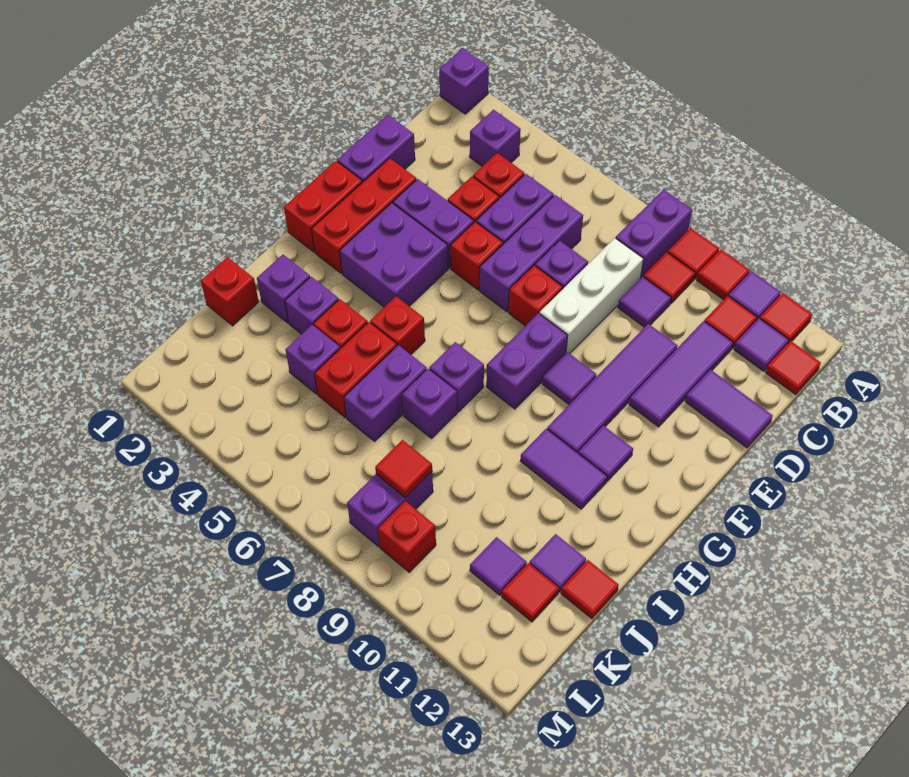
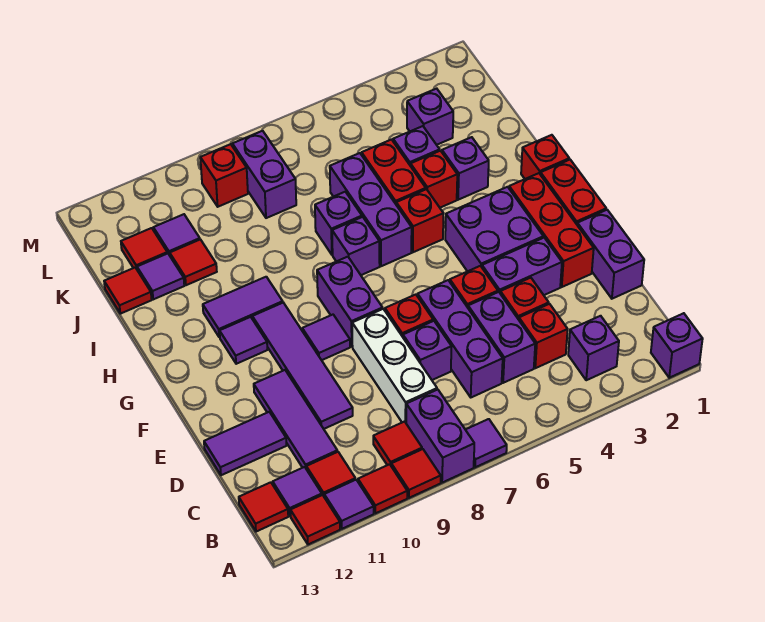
purple tile C9 level 1 -> purple tile A7 level 1
purple brick I2 level 1 -> purple brick K3 level 1
purple brick I6:J6 level 1 -> purple brick H6:J6 level 1
red brick J1 level 1 -> red brick H1 level 1
red tile K8 level 2 -> red tile J11 level 1

